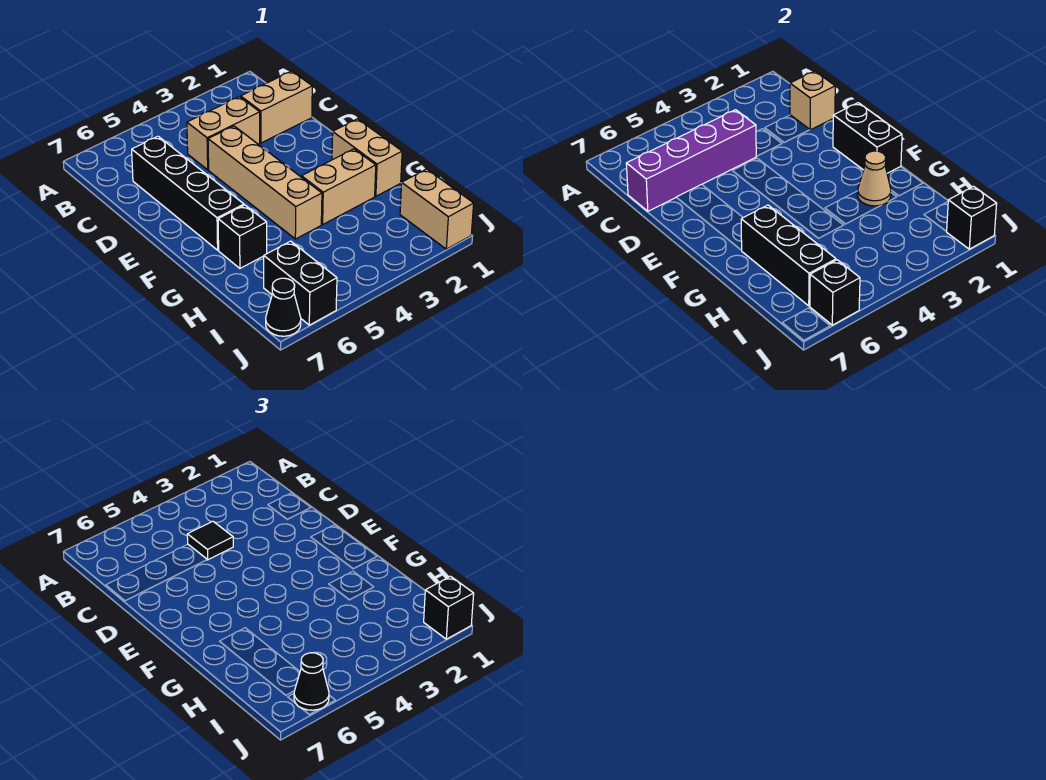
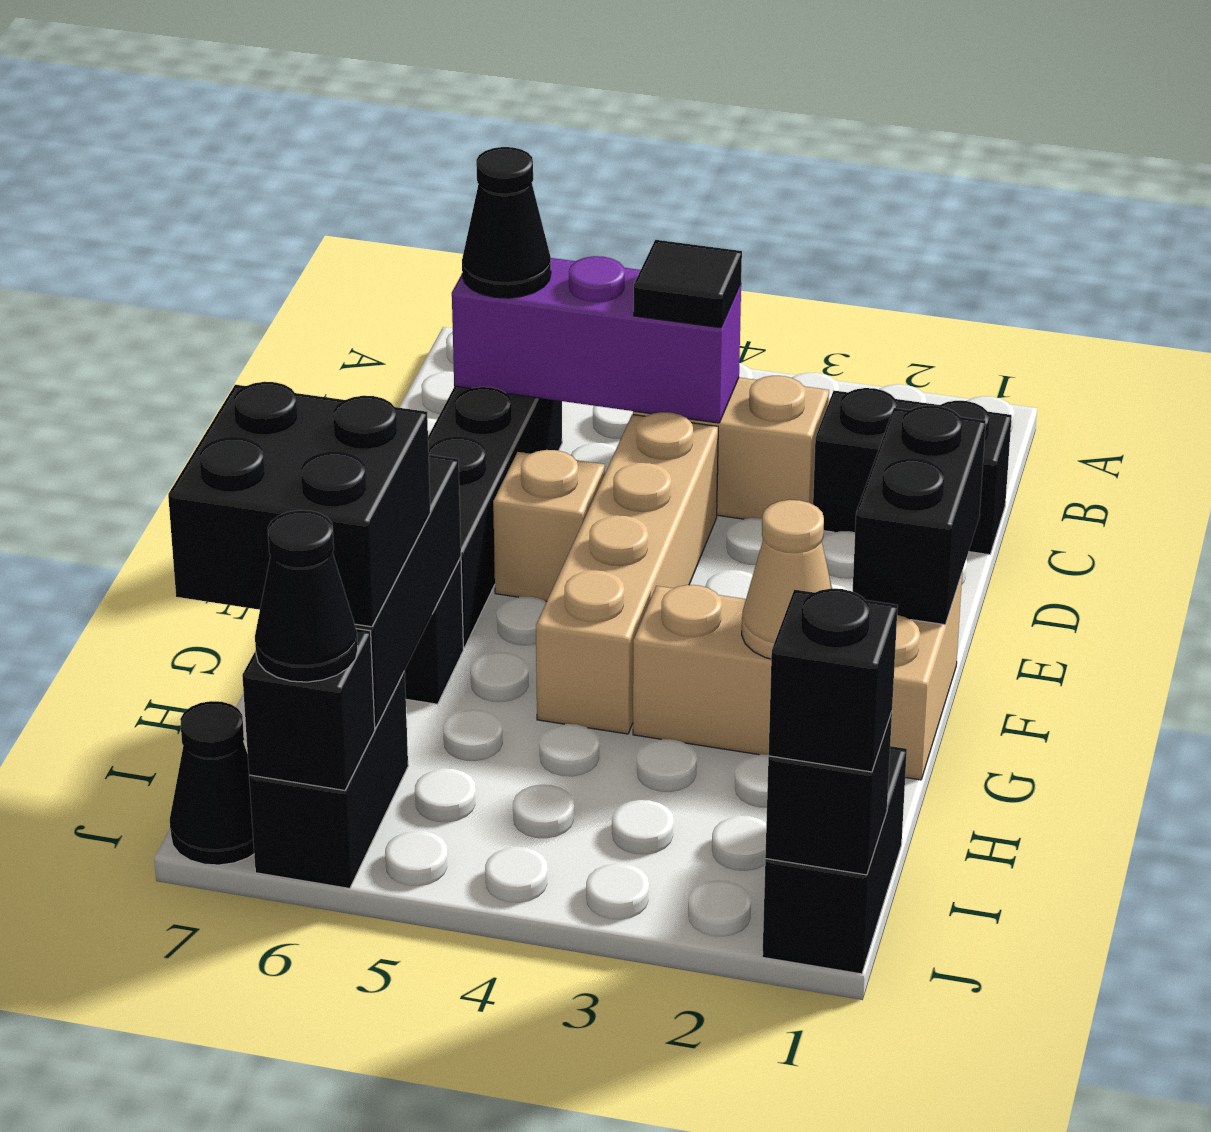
tan brick C1:C2 level 1 -> black brick C1:C2 level 1
tan brick C1 level 2 -> tan brick E5 level 1
purple brick C4:C7 level 2 -> purple brick C4:C6 level 2
none -> black cone C6 level 3
none -> black brick H6:I7 level 3
tan brick I1:J1 level 1 -> black brick I1:J1 level 1

